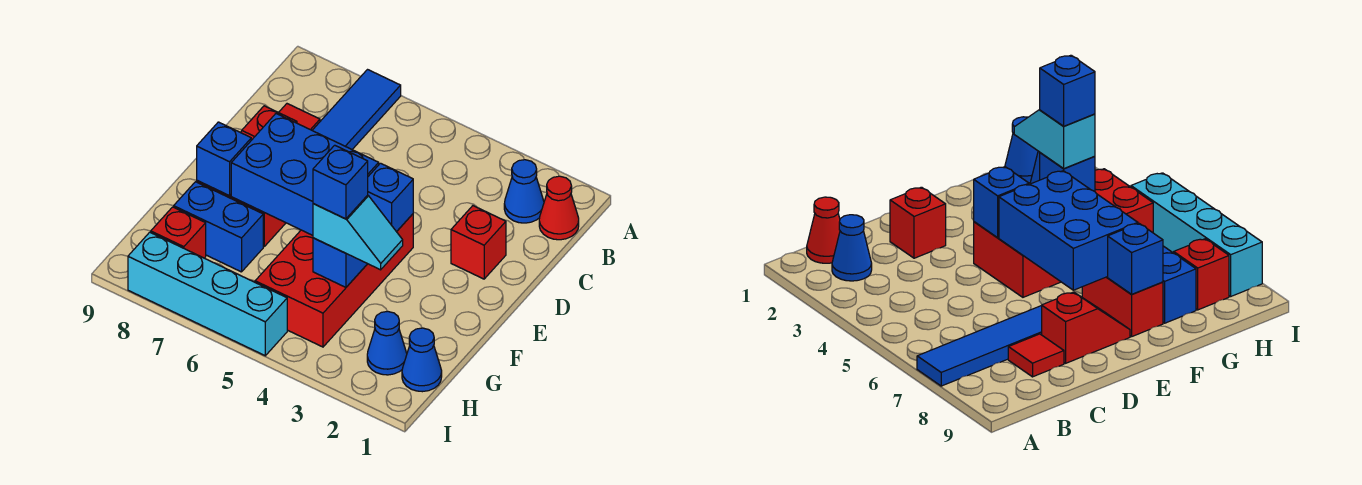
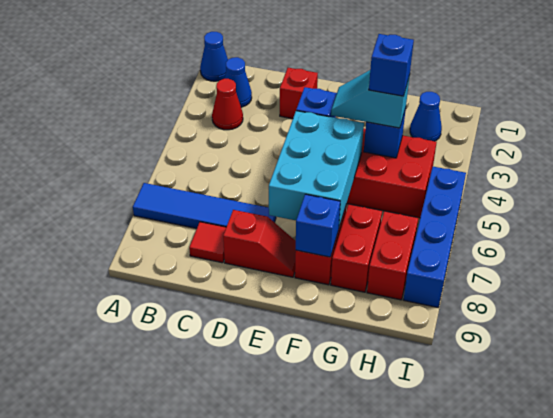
red cone B1 level 1 -> red cone B3 level 1
blue brick E5:F7 level 2 -> cyan brick E5:F7 level 2
cyan slope G3:G4 level 3 top 4 -> cyan slope F4:G4 level 3 top G
blue brick G7:G8 level 1 -> red brick G7:G8 level 1
blue cone H1 level 1 -> blue cone A1 level 1
red brick H8 level 1 -> red brick H7:H8 level 1
cyan brick I5:I8 level 1 -> blue brick I5:I8 level 1

